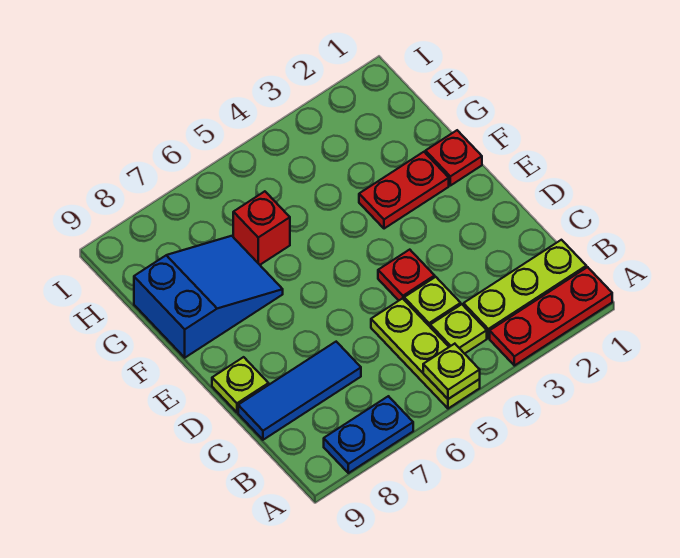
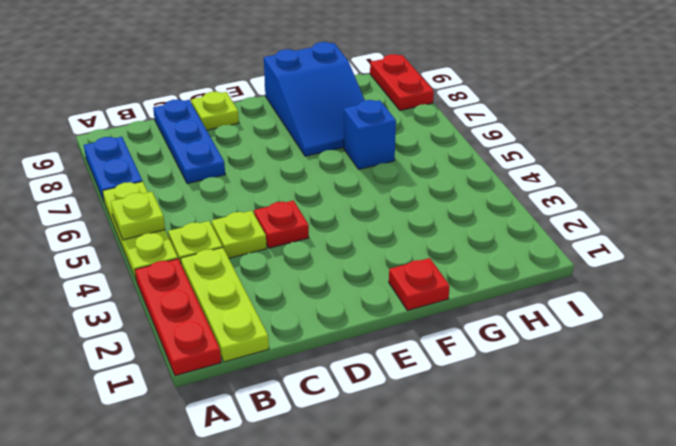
lime plate A5:C5 level 1 -> lime plate A4:A6 level 1
blue tile C7:C9 level 1 -> blue plate C7:C9 level 1
red plate F2:F3 level 1 -> red plate I8:I9 level 1
red brick G6 level 1 -> blue brick G6 level 1

